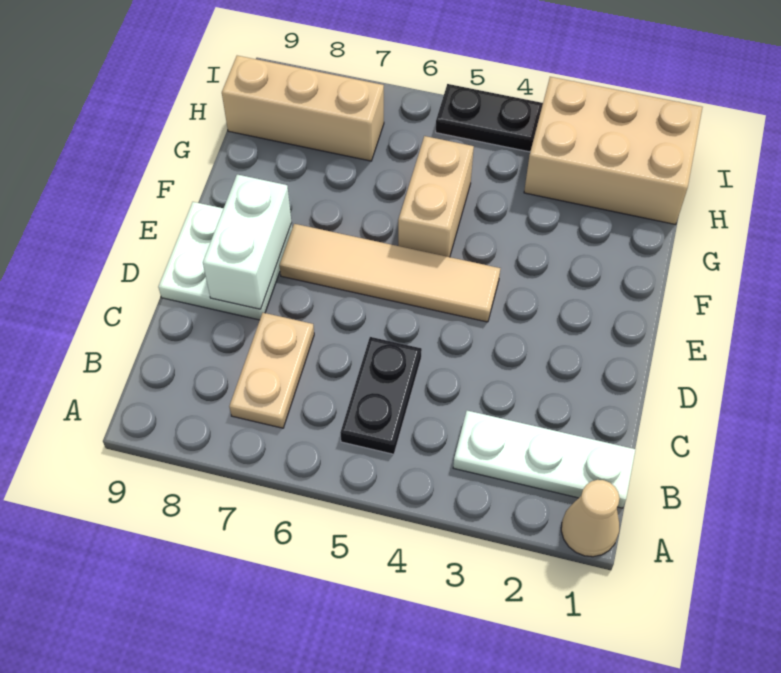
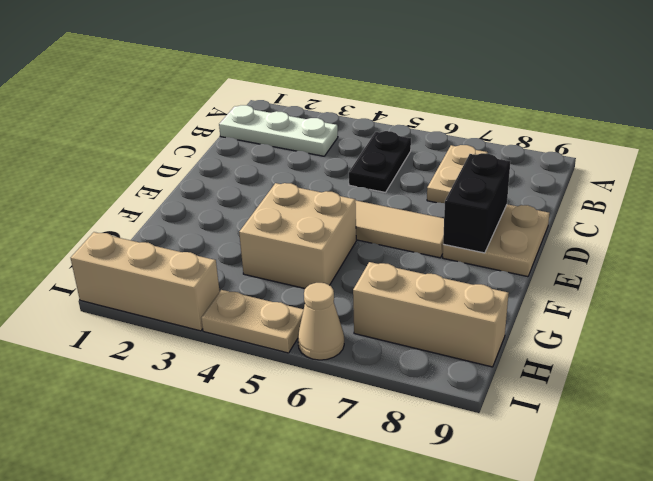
tan cone A1 level 1 -> tan cone I6 level 1
white plate D8:E9 level 1 -> tan plate D8:E9 level 1
white brick D8:E8 level 2 -> black brick D8:E8 level 2
tan brick F5:G5 level 1 -> tan brick F4:G5 level 1
tan brick H1:I3 level 1 -> tan brick I1:I3 level 1
black plate I4:I5 level 1 -> tan plate I4:I5 level 1

